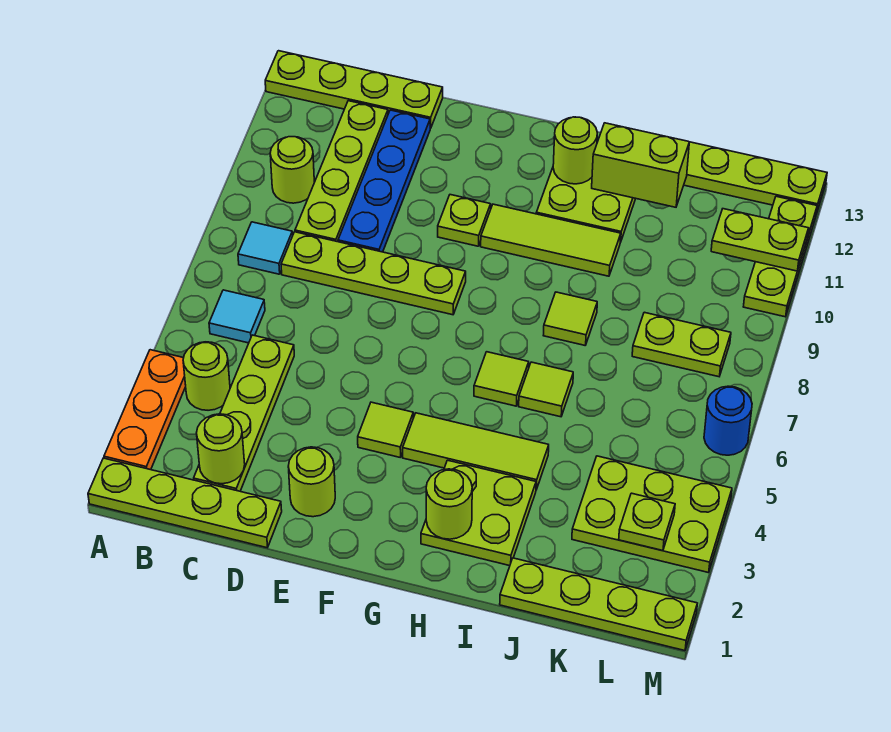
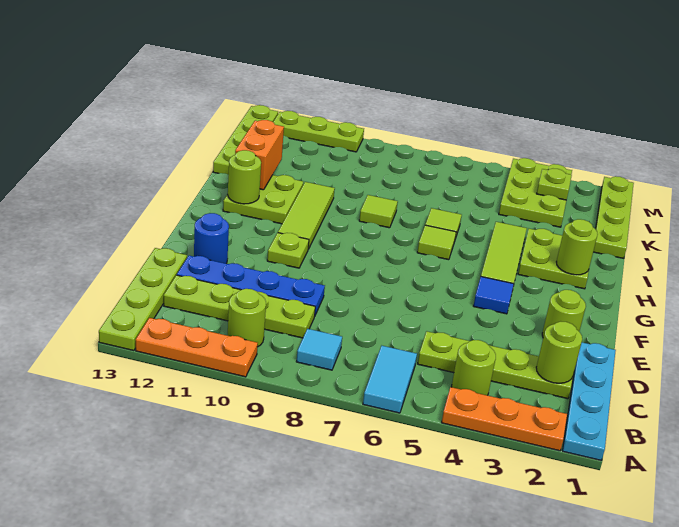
lime plate A1:D1 level 1 -> cyan plate A1:D1 level 1
none -> orange plate A10:A12 level 1
cyan tile B6 level 1 -> cyan tile A6:B6 level 1
lime plate C8:F8 level 1 -> none
lime tile F4 level 1 -> blue tile F4 level 1
lime brick I12:J12 level 2 -> orange brick I12:J12 level 2
lime plate K8:L8 level 1 -> none
lime plate L11:M11 level 2 -> none
blue round brick M6 level 1 -> blue round brick E12 level 1

